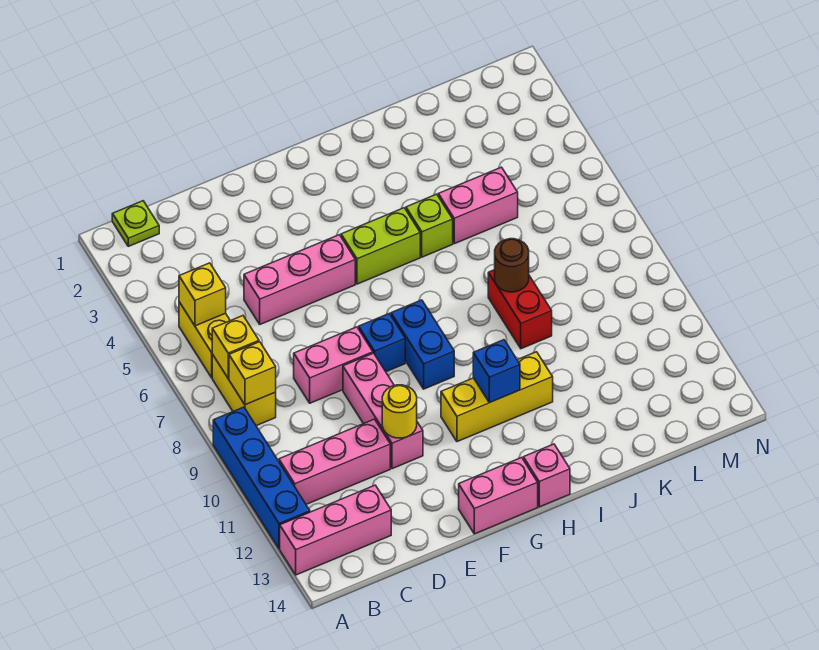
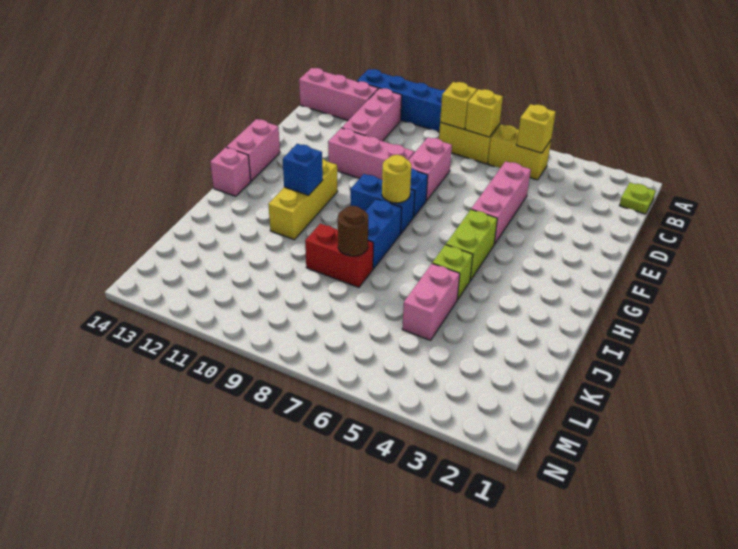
pink brick A13:C13 level 1 -> pink brick B12:B14 level 1
yellow round brick E11 level 2 -> yellow round brick G8 level 2
none -> blue brick H8:I8 level 1

